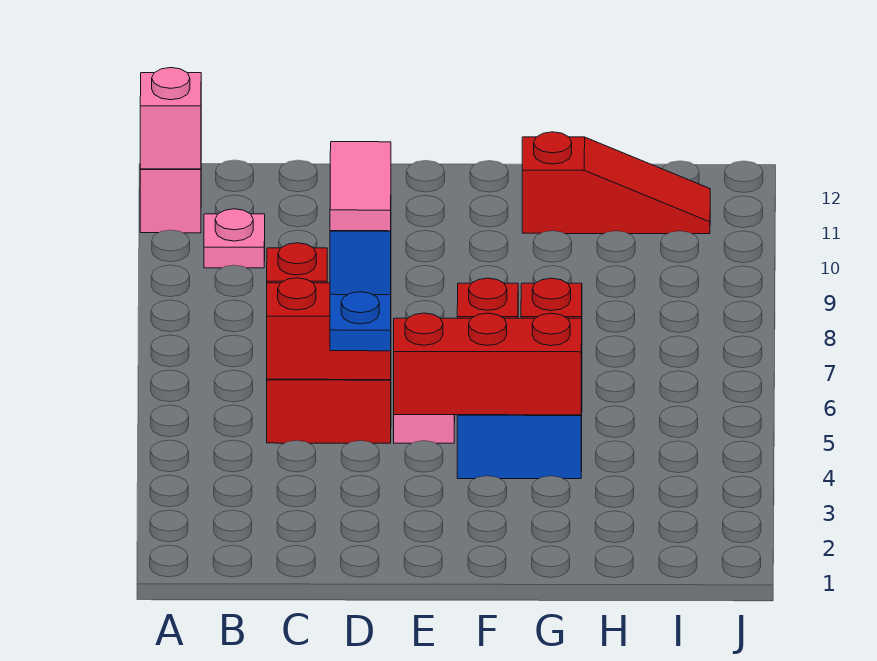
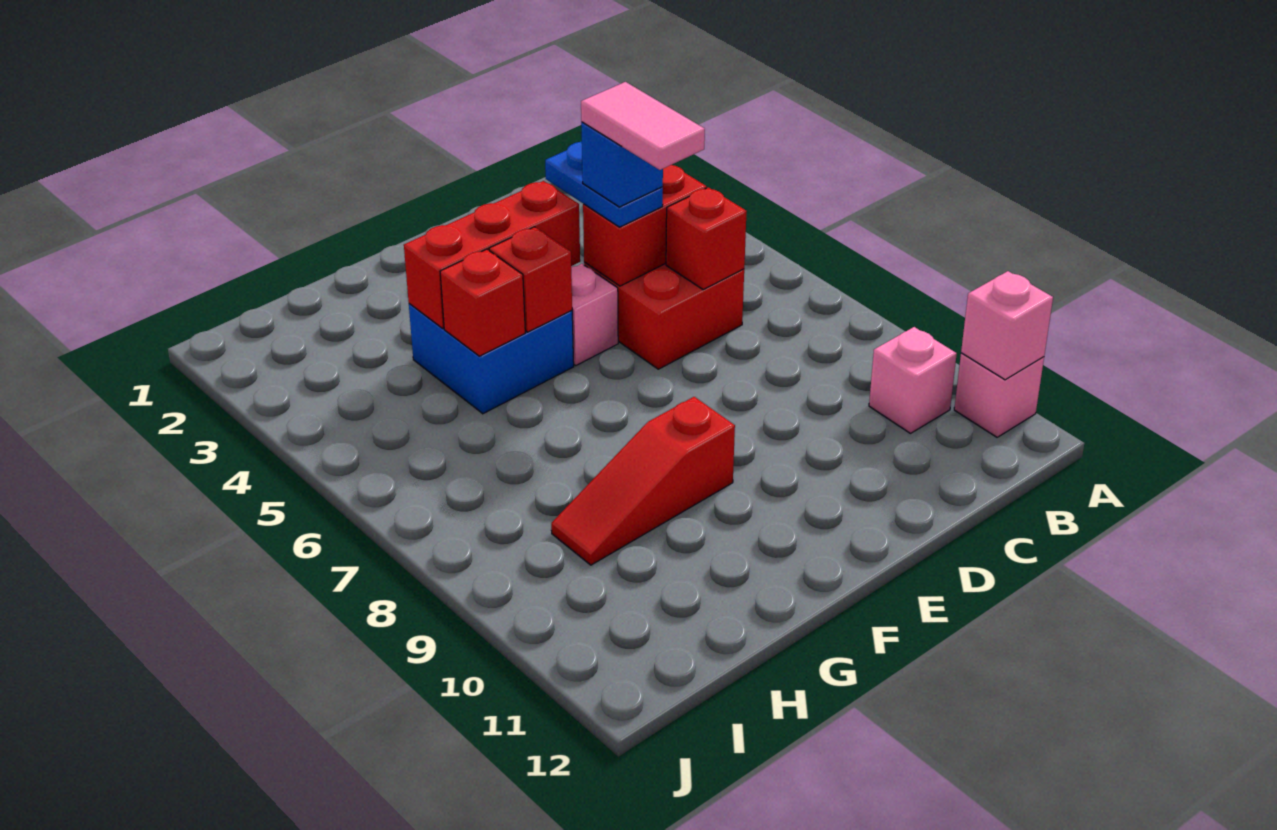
pink plate B10 level 1 -> pink brick B10 level 1
red slope G11:I11 level 1 top G -> red slope F9:H9 level 1 top F

